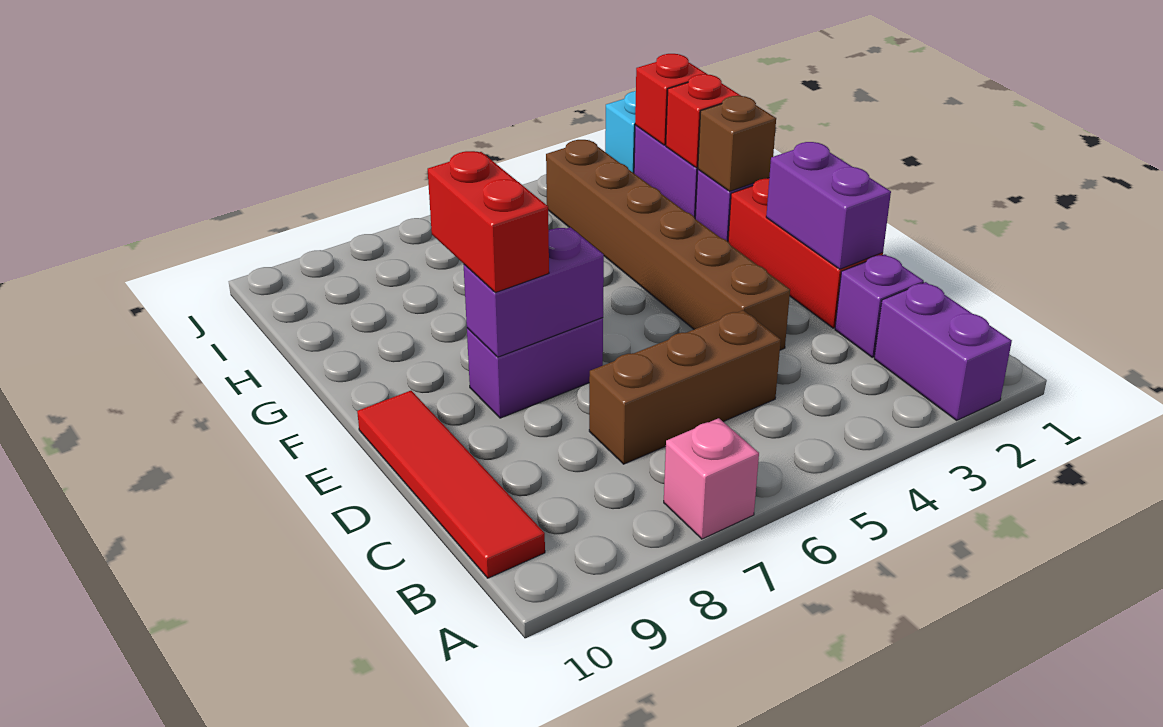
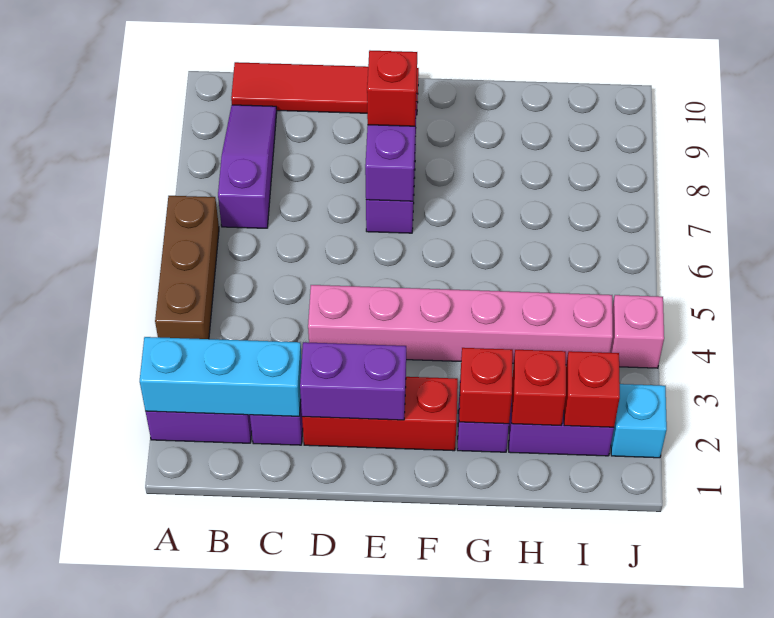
none -> cyan brick A2:C2 level 2
pink brick A7 level 1 -> pink brick J4 level 1
none -> purple slope B7:B9 level 1 top 7
brown brick C5:C7 level 1 -> brown brick A4:A6 level 1
brown brick D4:I4 level 1 -> pink brick D4:I4 level 1
red brick E8:F8 level 3 -> red brick E8 level 3
brown brick G2 level 2 -> red brick G2 level 2

